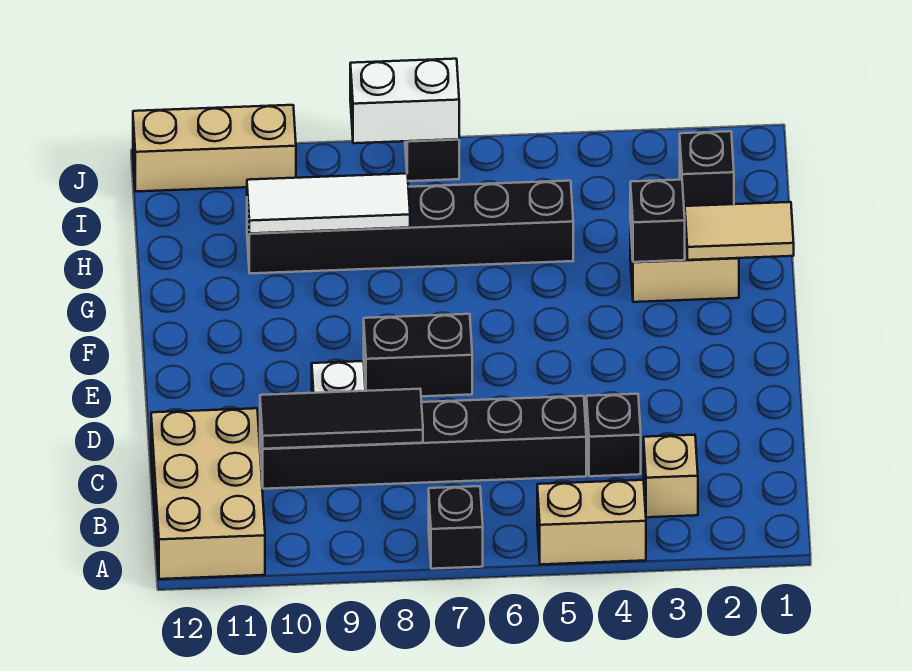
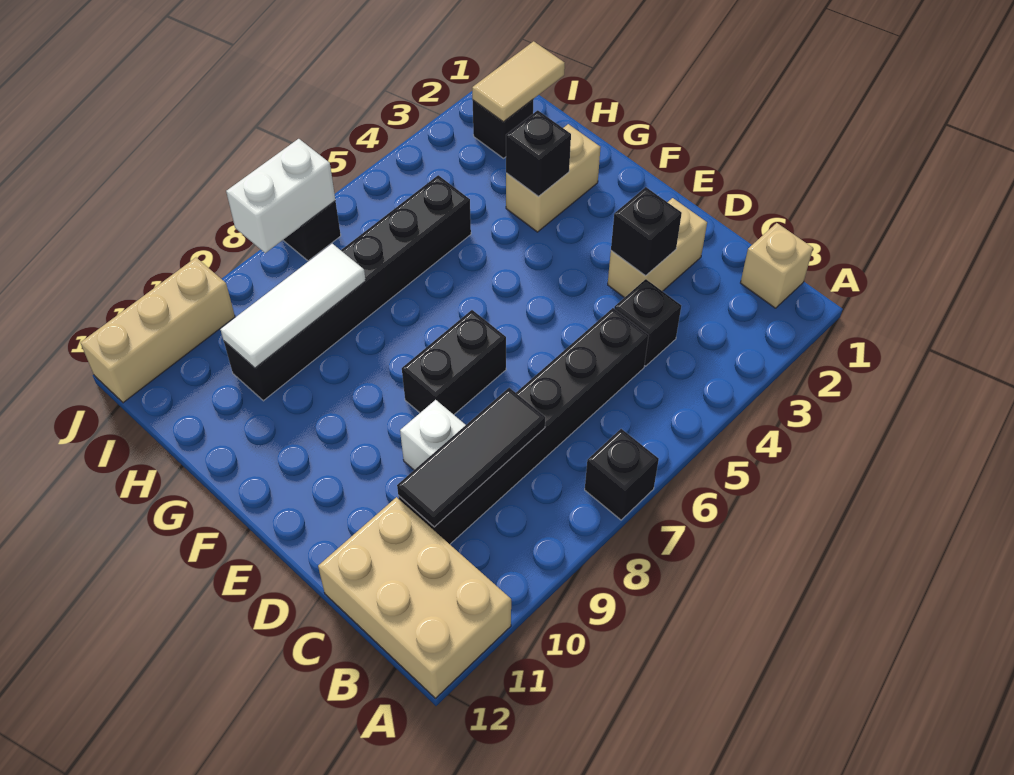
tan brick A4:A5 level 1 -> tan brick D2:D3 level 1
tan brick B3 level 1 -> tan brick B1 level 1
none -> black brick D3 level 2
tan tile G1:G2 level 2 -> tan tile I1:I2 level 2

